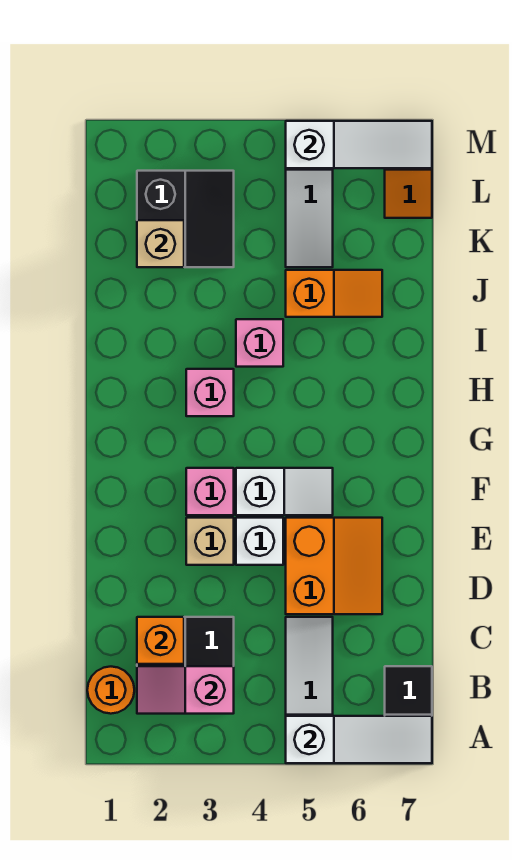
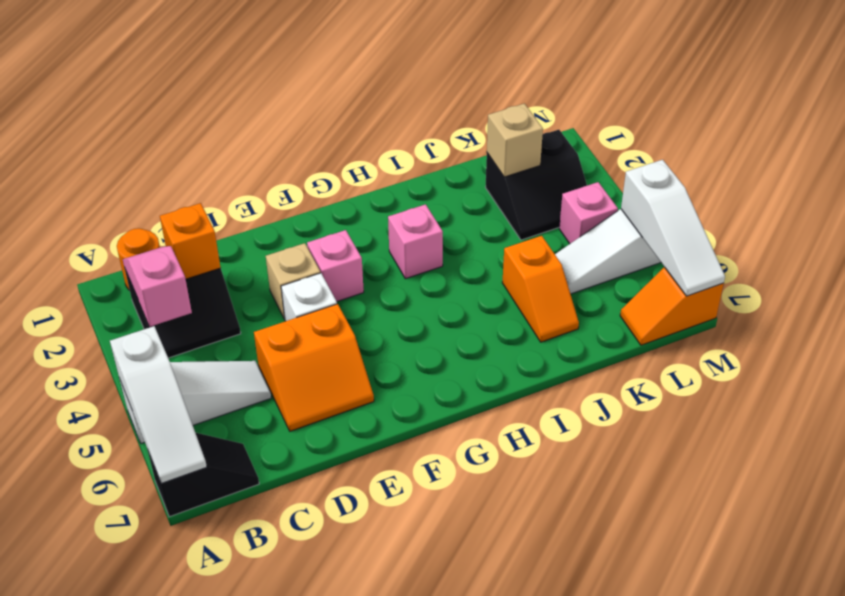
white slope F4:F5 level 1 top 4 -> none
pink brick I4 level 1 -> pink brick L4 level 1

